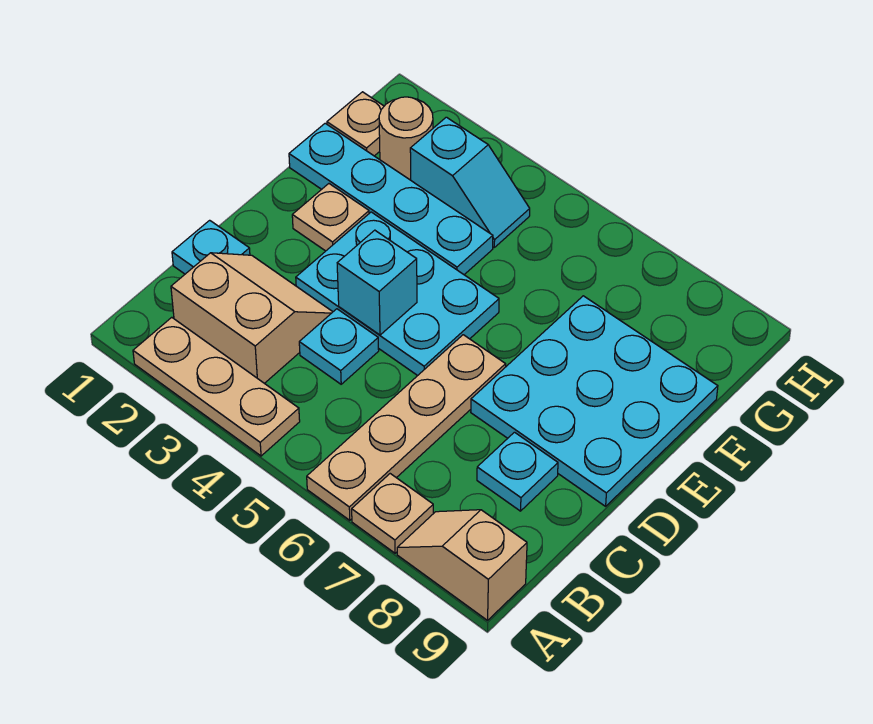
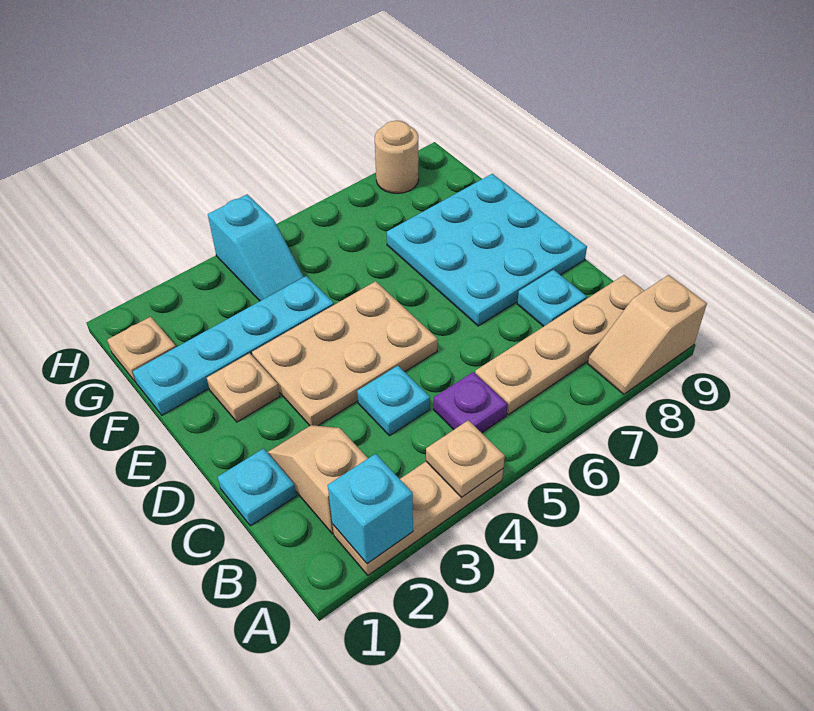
tan plate A6:D6 level 1 -> tan plate B6:B9 level 1
tan plate A7 level 1 -> tan plate A4 level 2
tan slope B2:C3 level 1 top B -> tan slope B2:C2 level 1 top B
none -> purple plate B5 level 1
cyan plate D3:E5 level 1 -> tan plate D3:E5 level 1
cyan brick D4 level 2 -> cyan brick A2 level 2
tan round brick G2 level 1 -> tan round brick H8 level 1
cyan slope G3:G4 level 1 top 3 -> cyan slope G4:H4 level 1 top H

